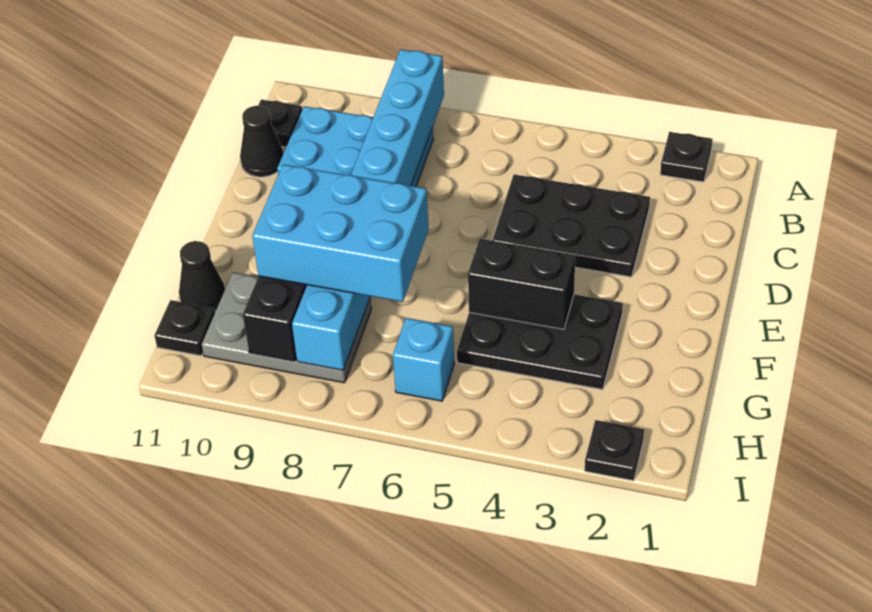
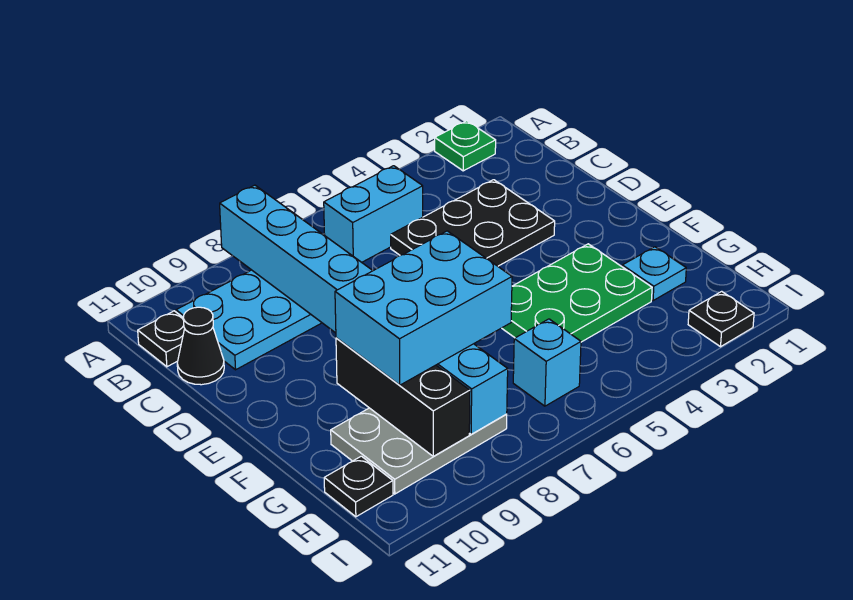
black plate A2 level 1 -> green plate A2 level 1
none -> cyan brick B5:B6 level 1
black plate F3:G5 level 1 -> green plate F3:G5 level 1
black brick F4:F5 level 2 -> none
none -> cyan plate G2 level 1
black cone G11 level 1 -> none

